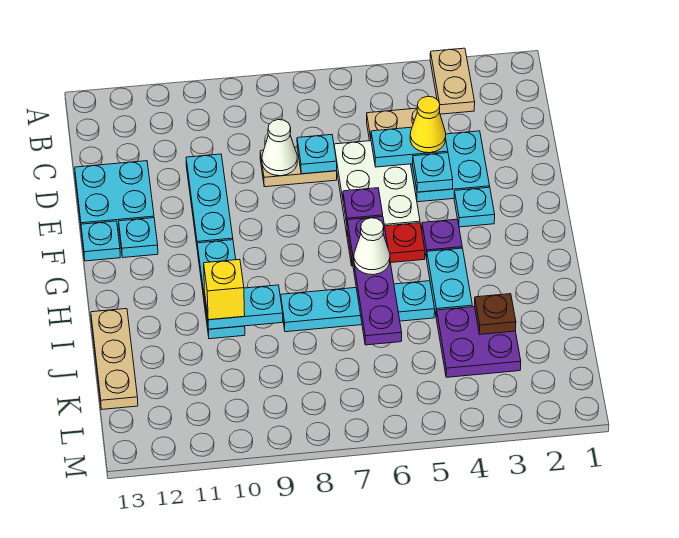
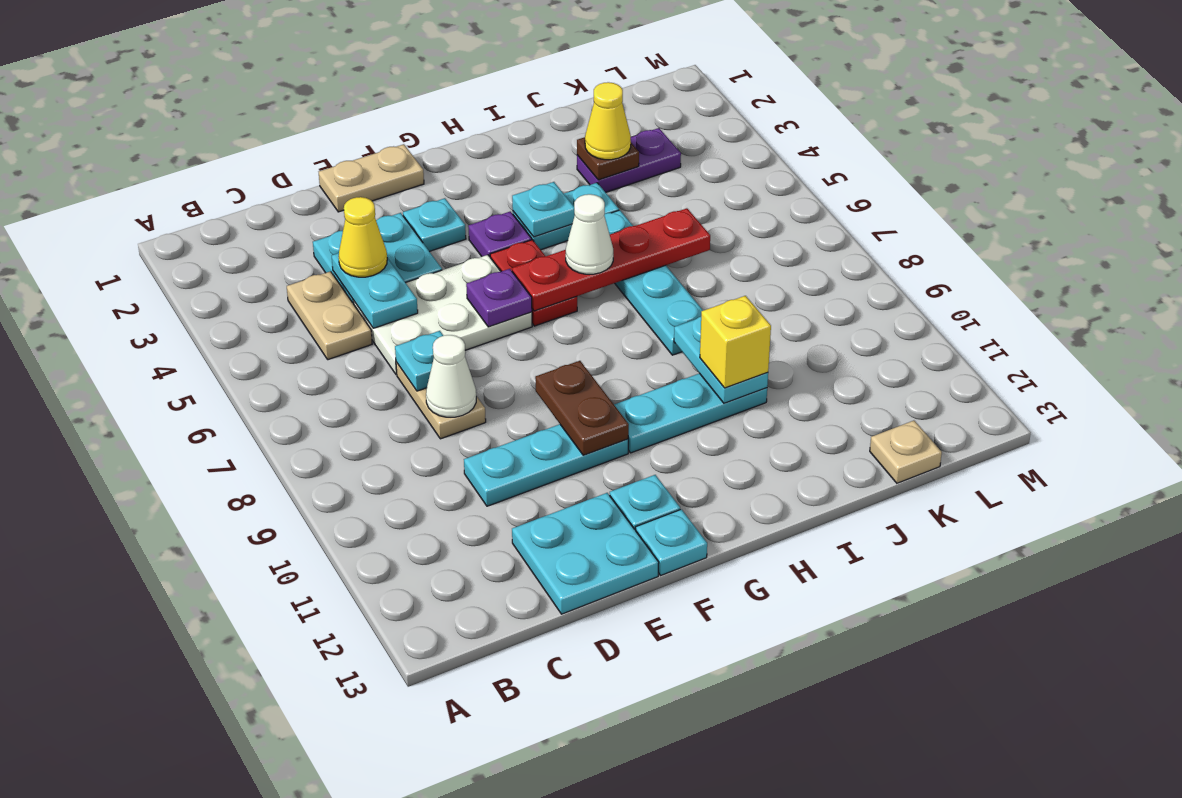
tan plate A3:B3 level 1 -> tan plate E1:F1 level 1
cyan plate E4 level 2 -> cyan plate H4 level 2
none -> brown plate F9:F10 level 2
purple plate G6:J6 level 2 -> red plate G6:J6 level 2
tan plate I13:K13 level 1 -> tan plate K13 level 1
purple plate J3:K4 level 1 -> purple plate J3:K3 level 1
none -> yellow cone J3 level 3

